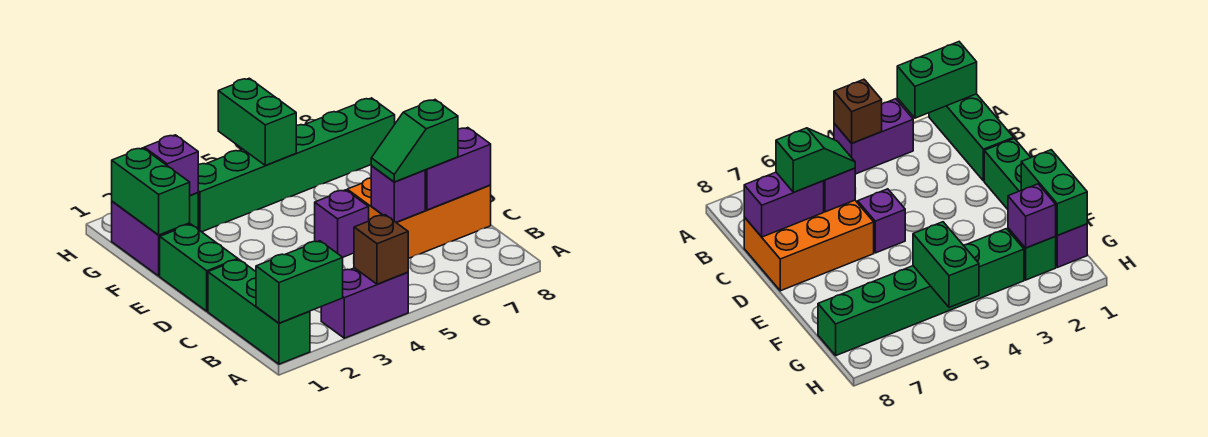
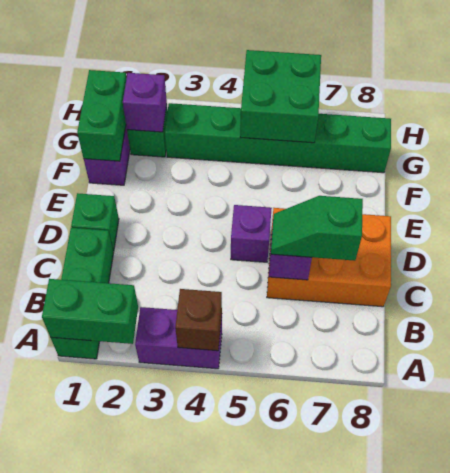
purple brick C7:C8 level 2 -> none
green brick D1:E1 level 1 -> green brick D1 level 1
green brick G5:H5 level 2 -> green brick G5:H6 level 2

